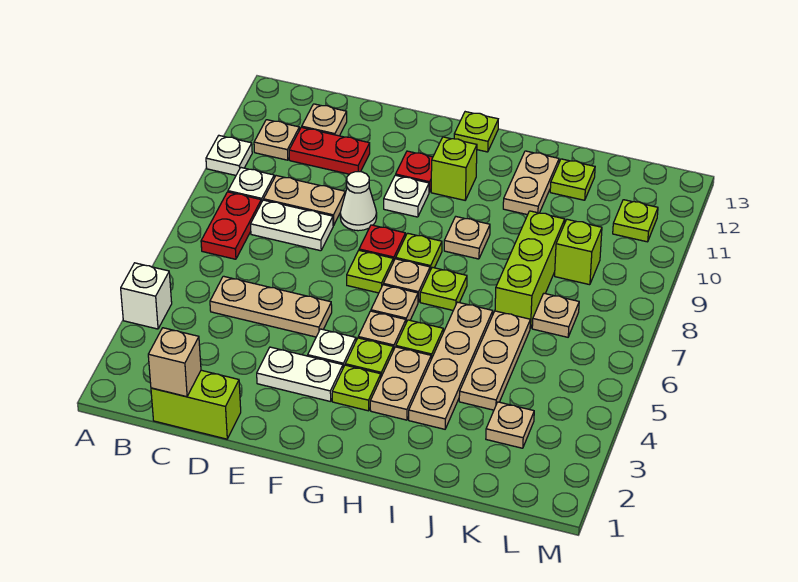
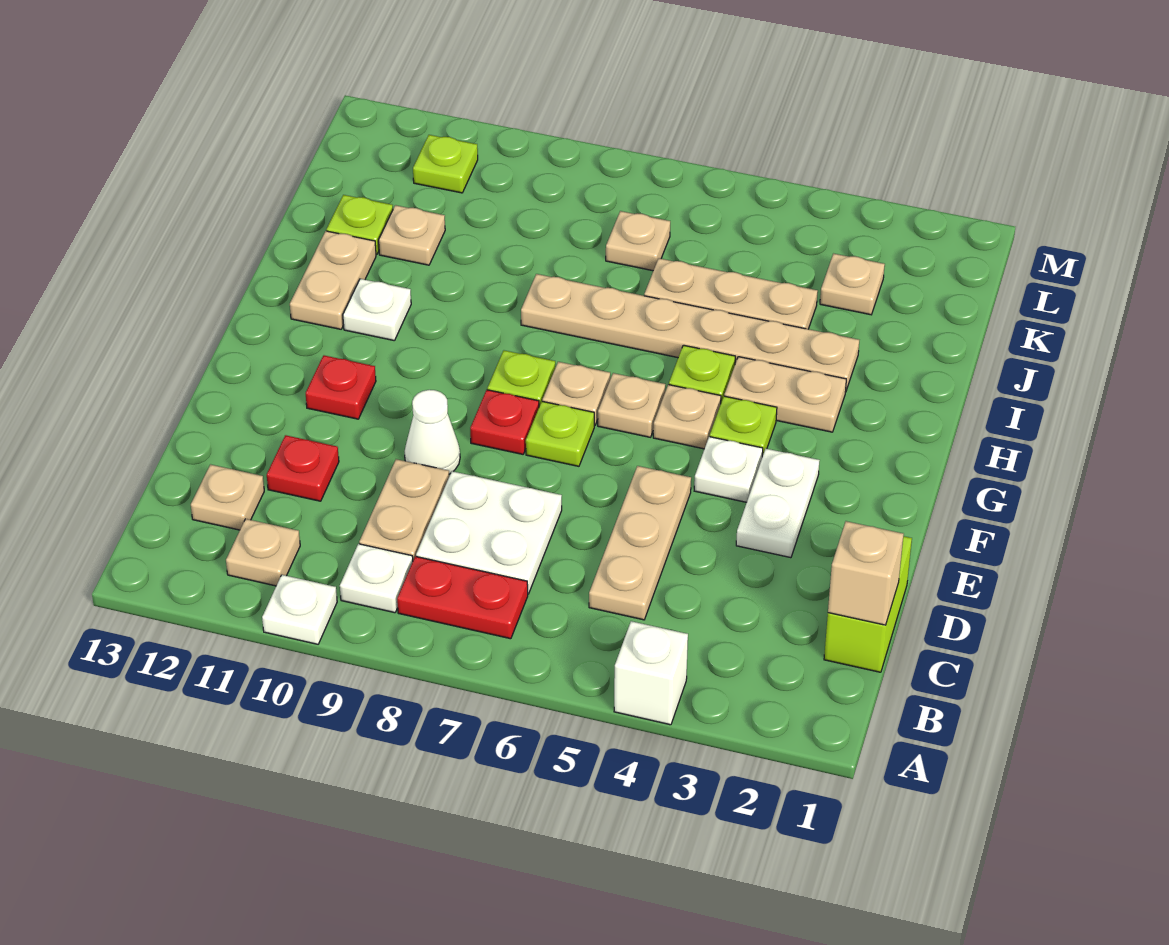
white plate C8:D8 level 1 -> white plate C7:D8 level 1
red plate C11:D11 level 1 -> red plate D11 level 1
white plate F10 level 1 -> white plate H11 level 1
lime plate G3 level 1 -> none
lime brick G11 level 1 -> none
lime plate G13 level 1 -> none
lime plate H7 level 1 -> none
tan plate H9 level 1 -> tan plate J11 level 1
tan plate I3:I6 level 1 -> tan plate I3:I8 level 1
tan plate I11:I12 level 1 -> tan plate H12:I12 level 1
lime brick J7:J9 level 1 -> none
lime brick K9 level 1 -> none

